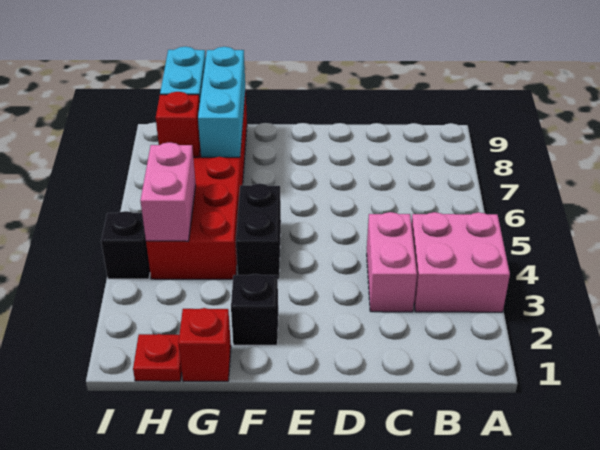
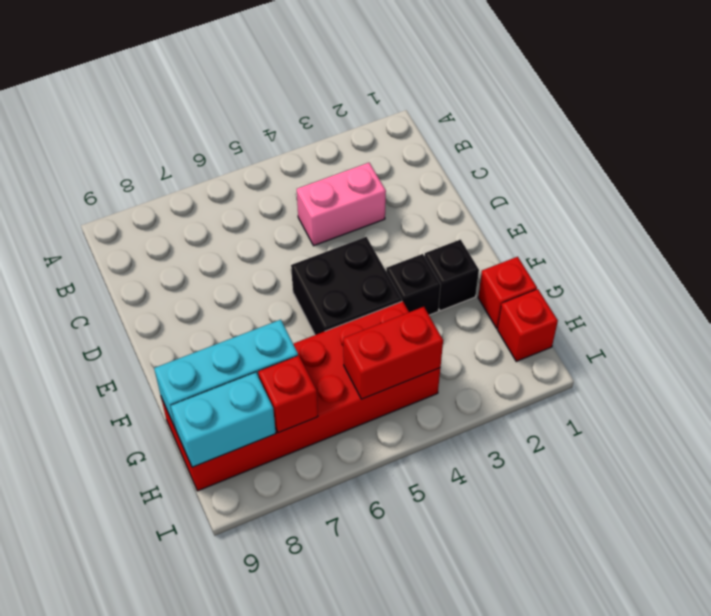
pink brick A3:B4 level 1 -> none
black brick F4:F5 level 1 -> black brick E4:F5 level 1
red plate H1 level 1 -> red brick H1 level 1
pink brick H4:H5 level 2 -> red brick H4:H5 level 2
black brick I4 level 1 -> black brick F3 level 1

